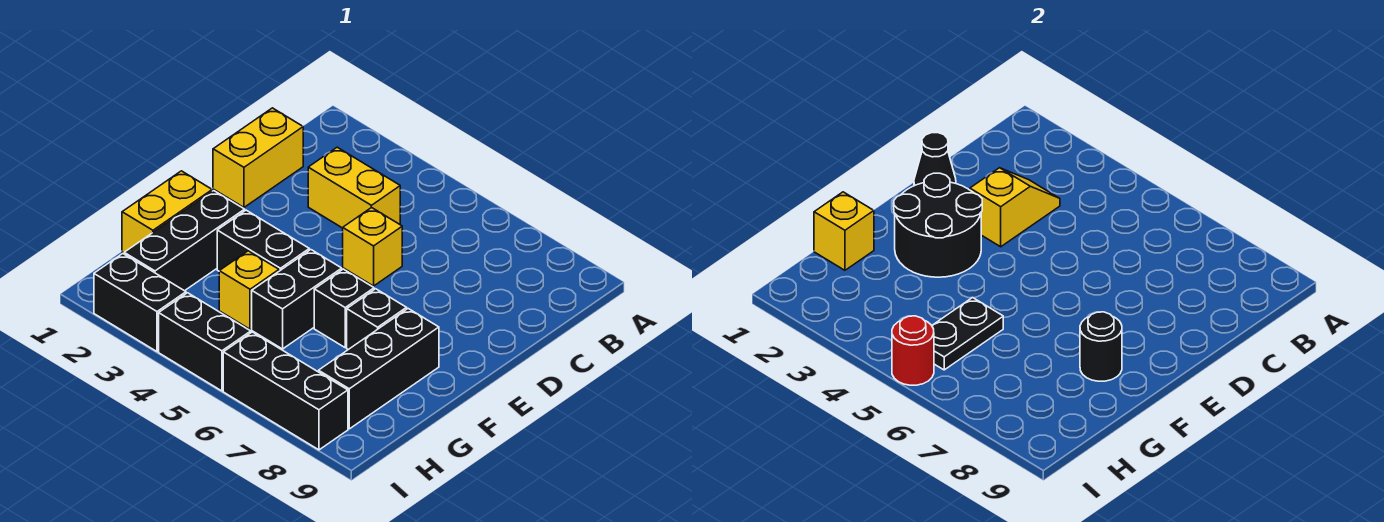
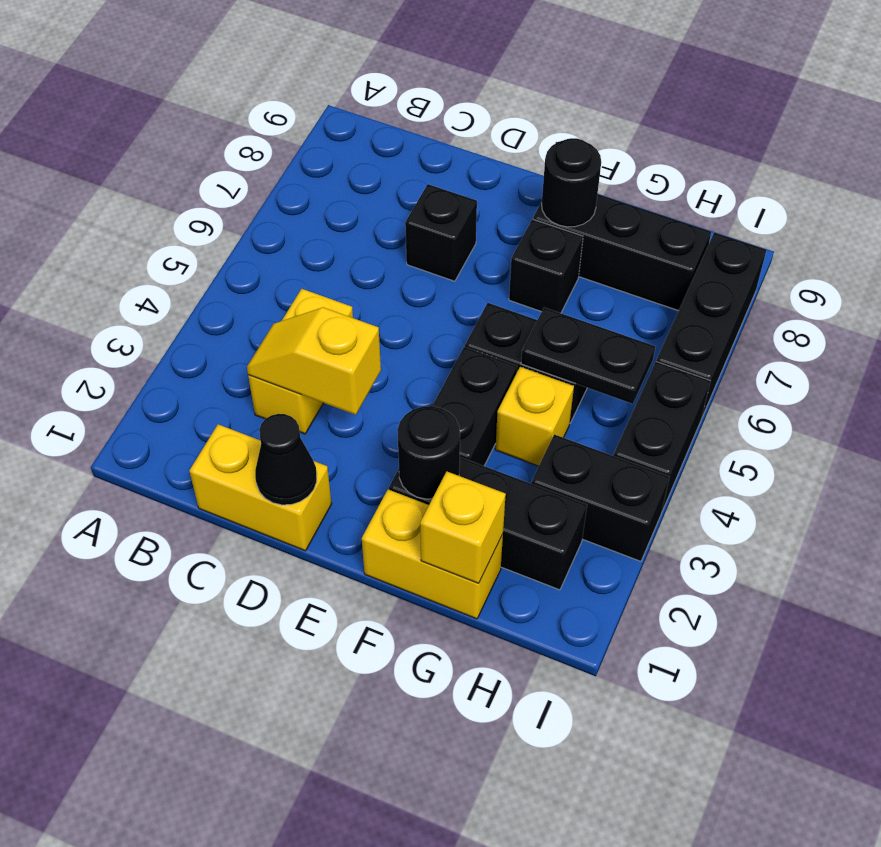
yellow brick D5 level 1 -> none
black round brick E2:F3 level 2 -> black round brick F2 level 2
black brick F6 level 1 -> black brick D7 level 1
black brick I2:I3 level 1 -> black brick H3:I3 level 1
red round brick I5 level 2 -> none

